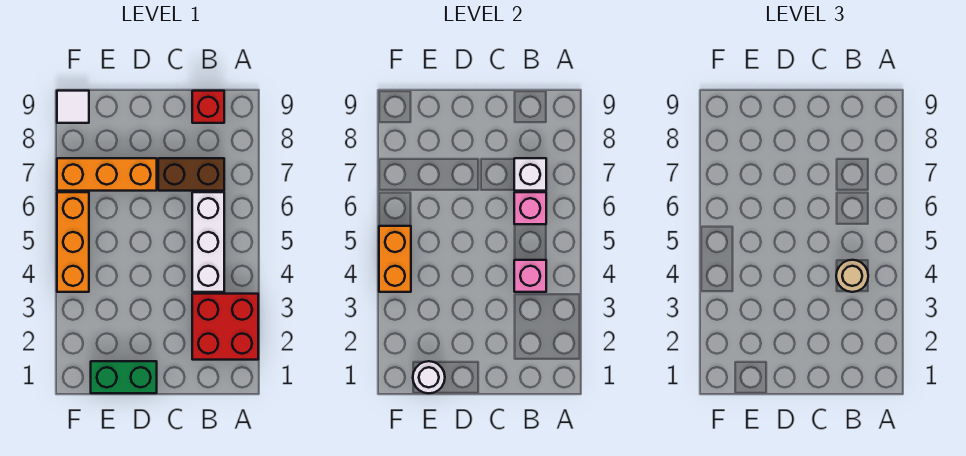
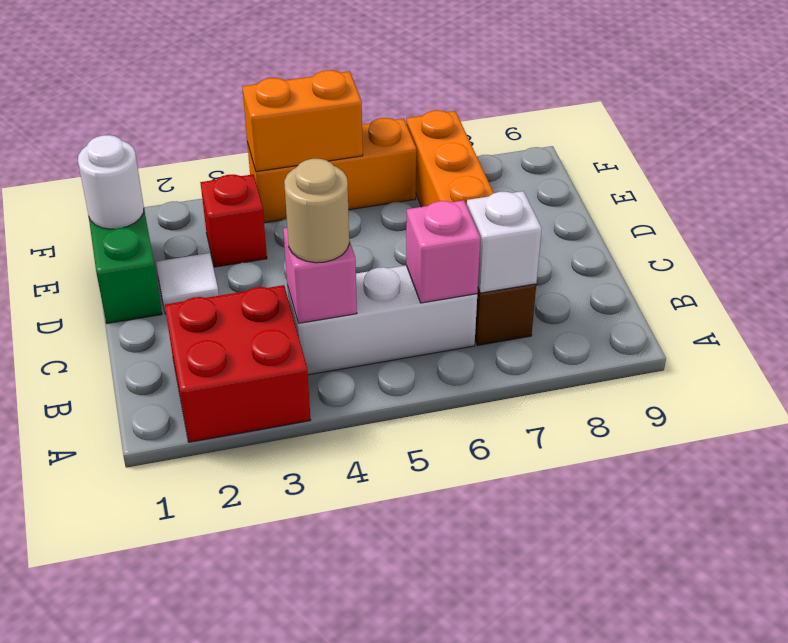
red brick B9 level 1 -> red brick E3 level 1
white tile F9 level 1 -> white tile D2 level 1

